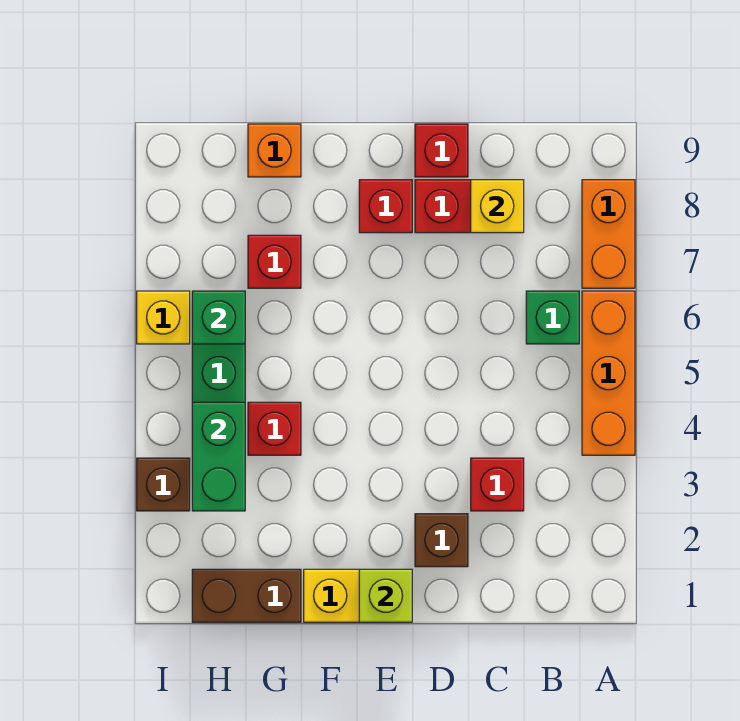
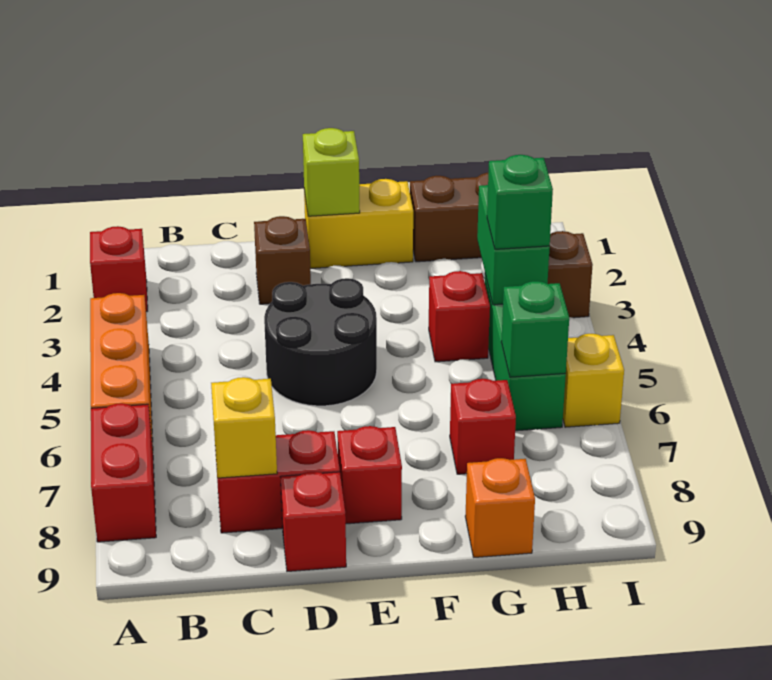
orange brick A7:A8 level 1 -> red brick A7:A8 level 1
green brick B6 level 1 -> green brick H4 level 3
red brick C3 level 1 -> red brick A2 level 1
none -> black round brick D4:E5 level 1

